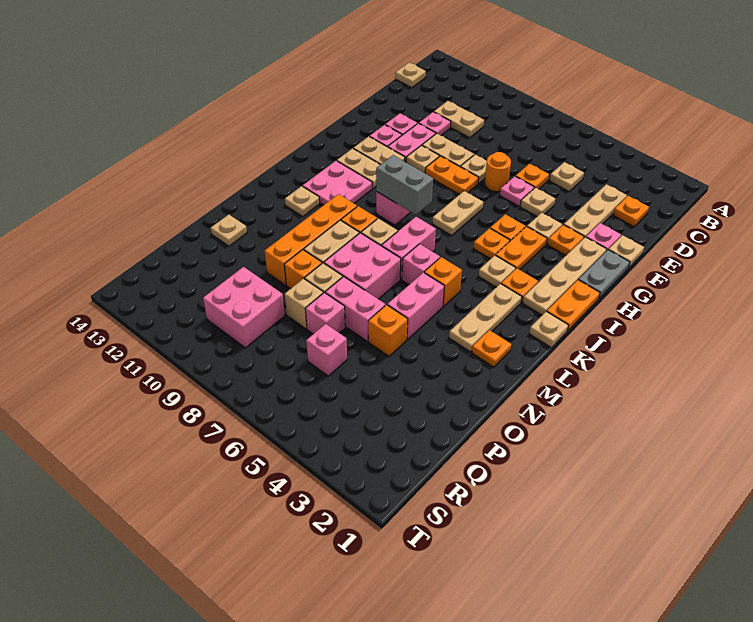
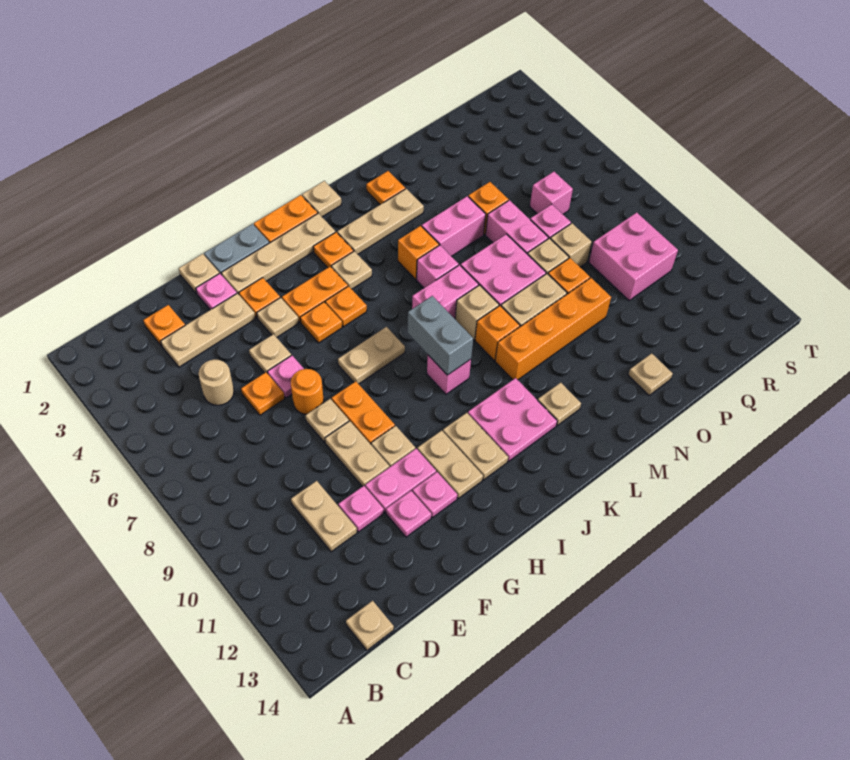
tan plate D5 level 1 -> tan round brick D5 level 1

